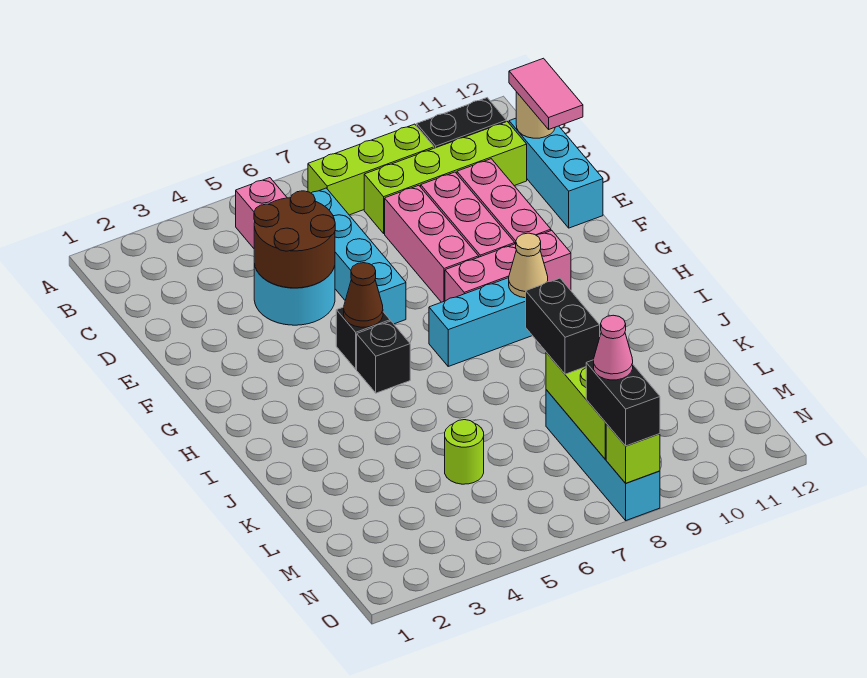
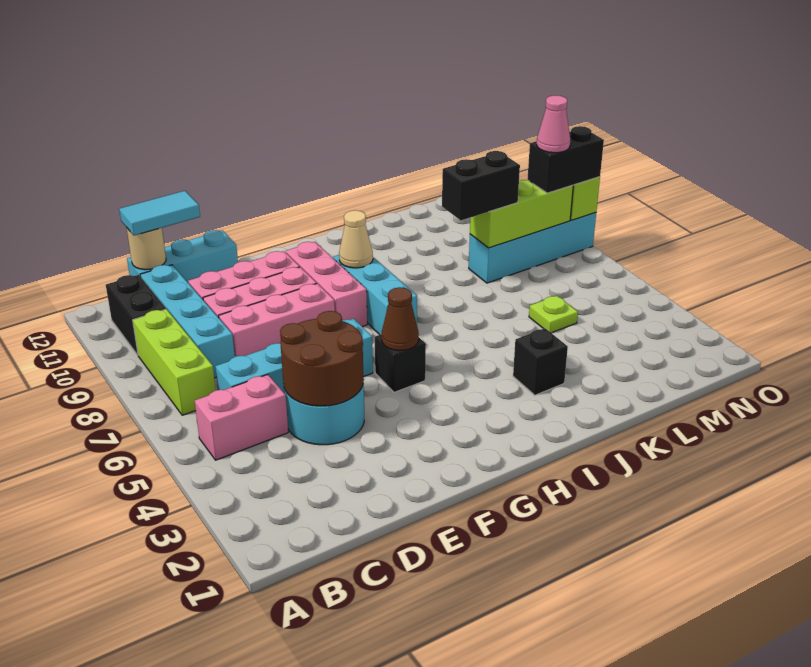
lime brick C8:C11 level 1 -> cyan brick C8:C11 level 1
pink tile C12:D12 level 3 -> cyan tile C12:D12 level 3
black brick H5 level 1 -> black brick J3 level 1
lime round brick L5 level 1 -> lime plate L5 level 1

